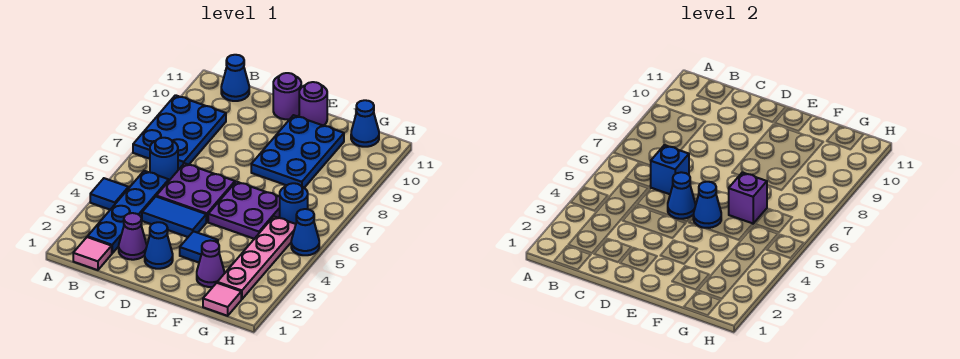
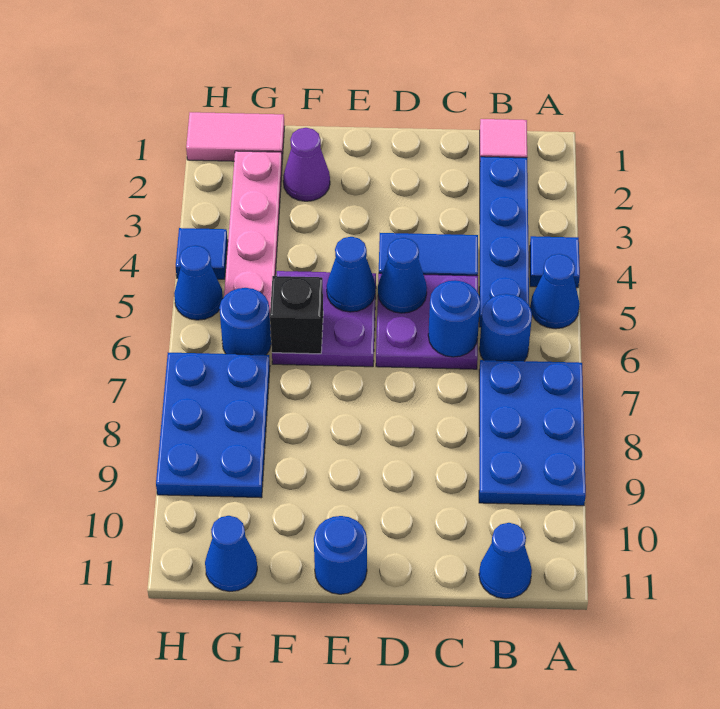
purple cone C2 level 1 -> none
blue brick C6 level 2 -> blue round brick C6 level 2
blue cone D2 level 1 -> blue cone A5 level 1
purple round brick D11 level 1 -> none
blue tile E3 level 1 -> blue tile H4 level 1
blue plate E8:F10 level 1 -> blue plate G7:H9 level 1
purple round brick E11 level 1 -> blue round brick E11 level 1
purple brick F6 level 2 -> black brick F6 level 2
pink tile G1 level 1 -> pink tile G1:H1 level 1

